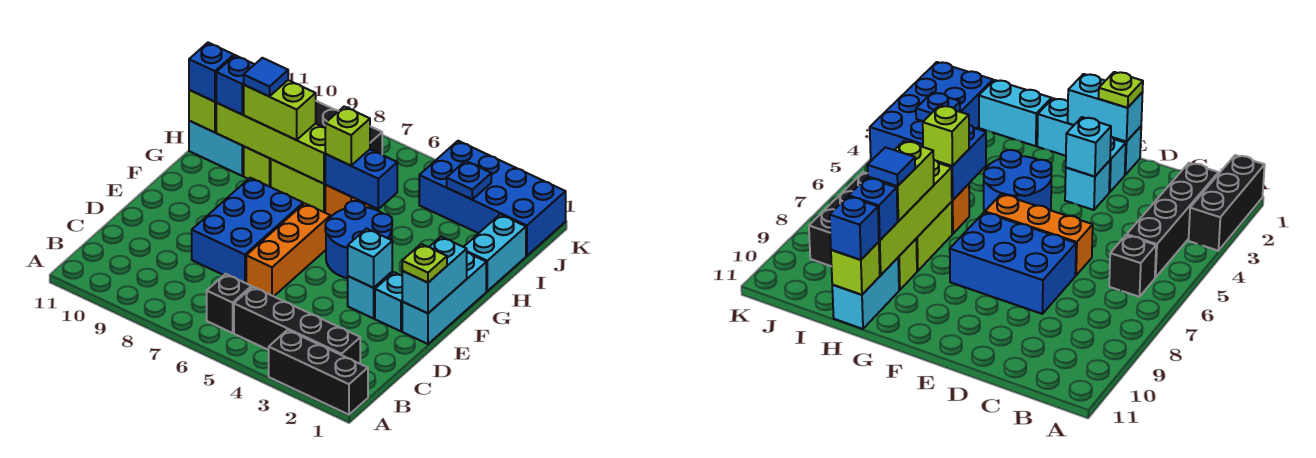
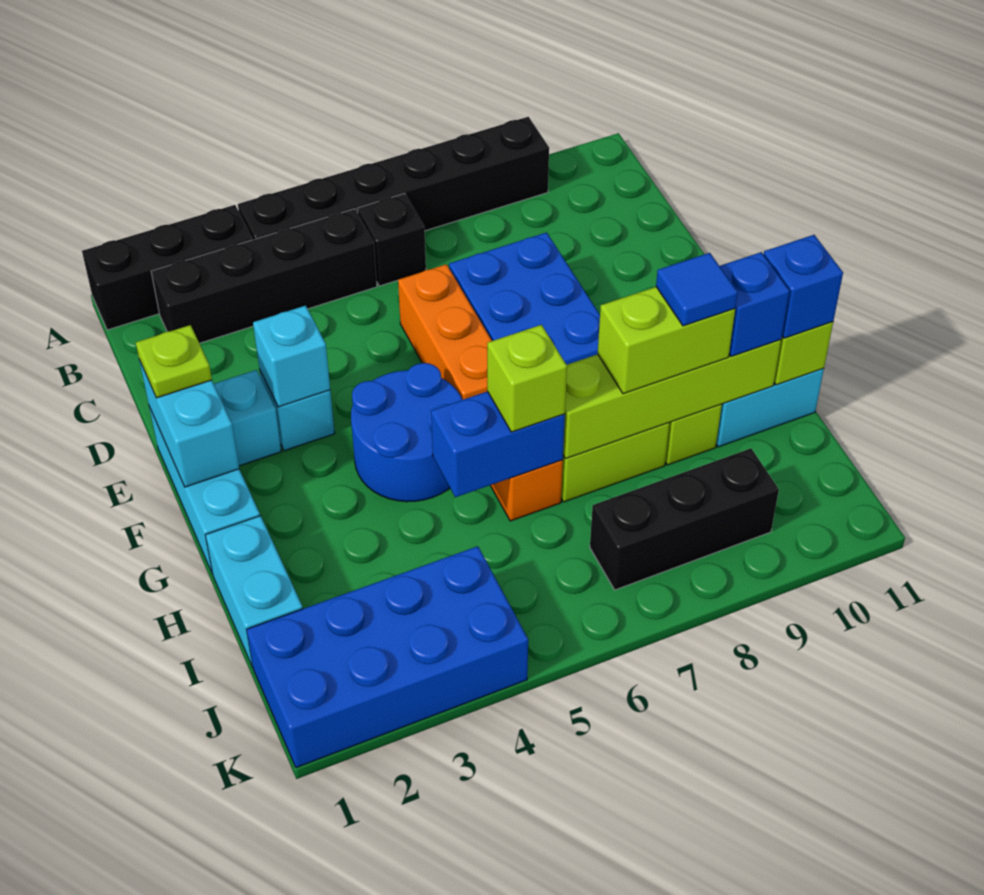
none -> black brick A4:A9 level 1
blue plate J3 level 2 -> none

